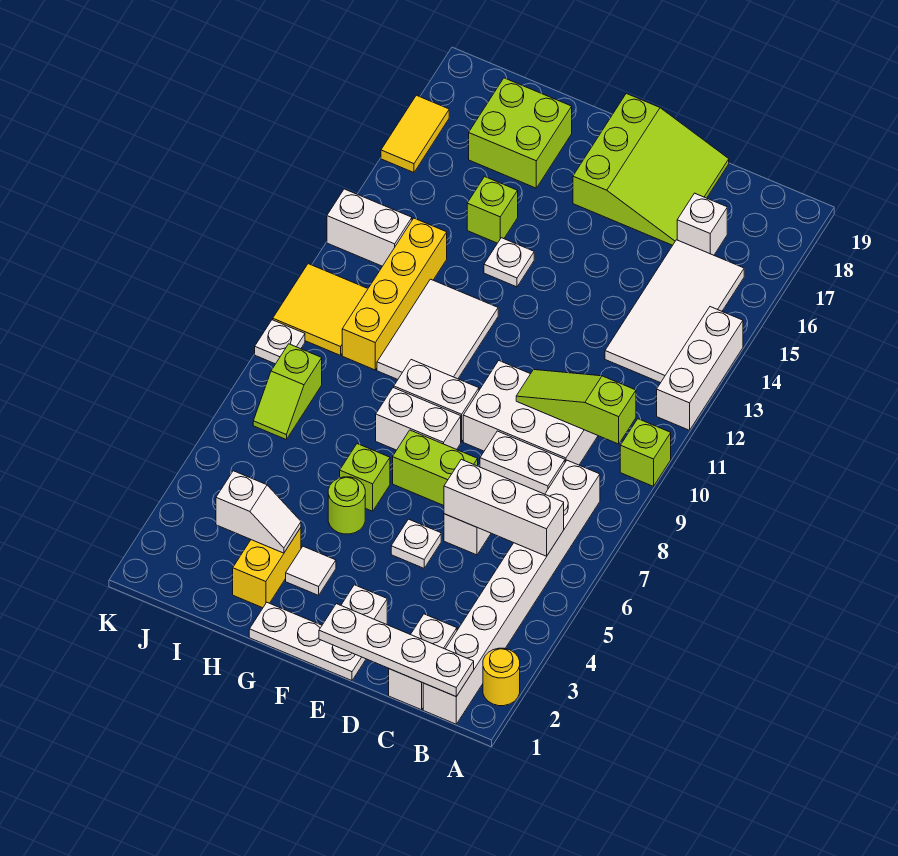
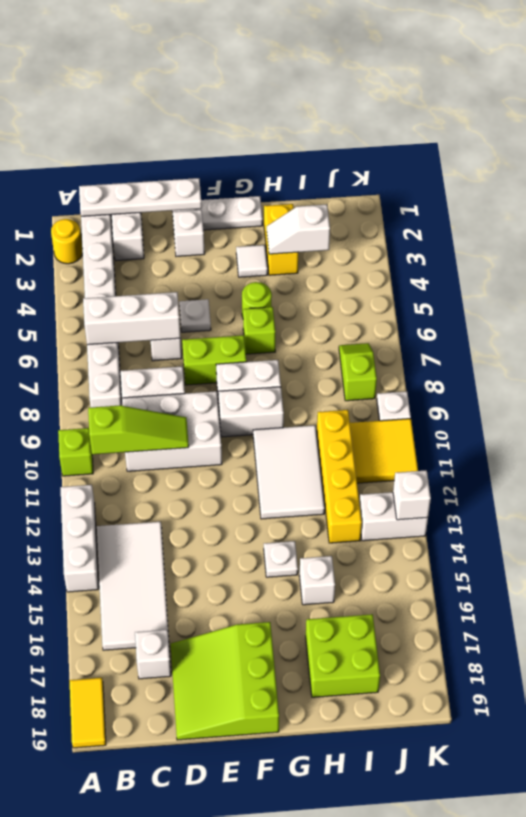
lime brick H15 level 1 -> white brick H15 level 1
none -> white brick K13 level 2
yellow tile K16:K17 level 1 -> yellow tile A18:A19 level 1

